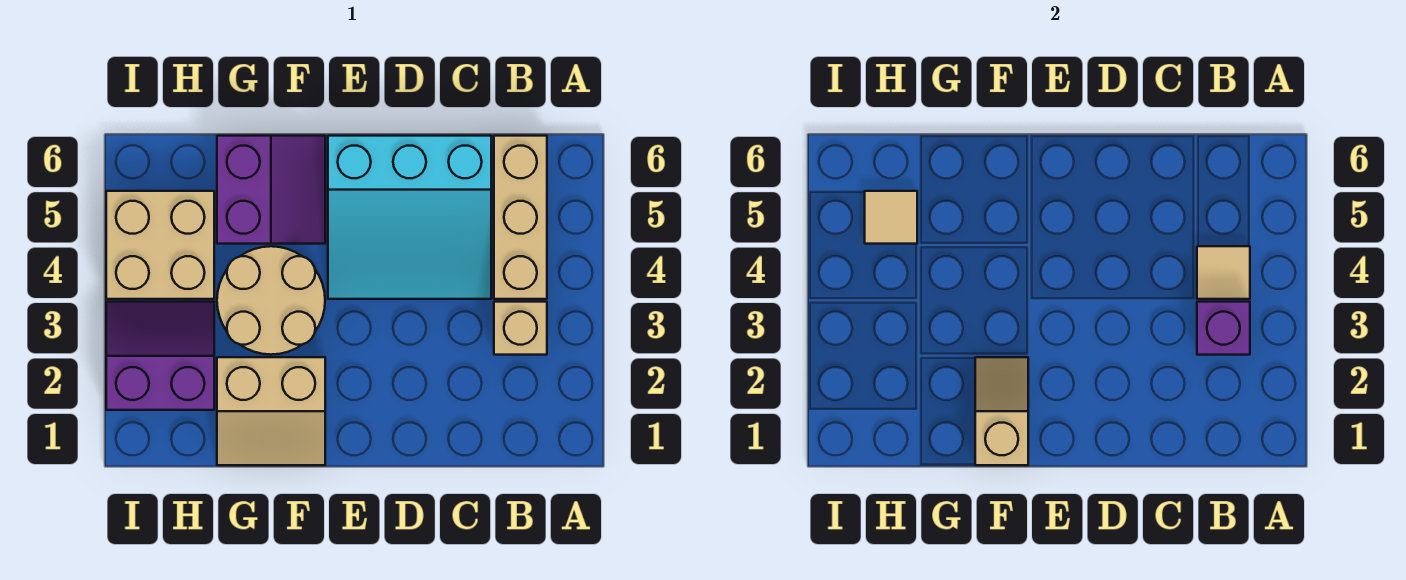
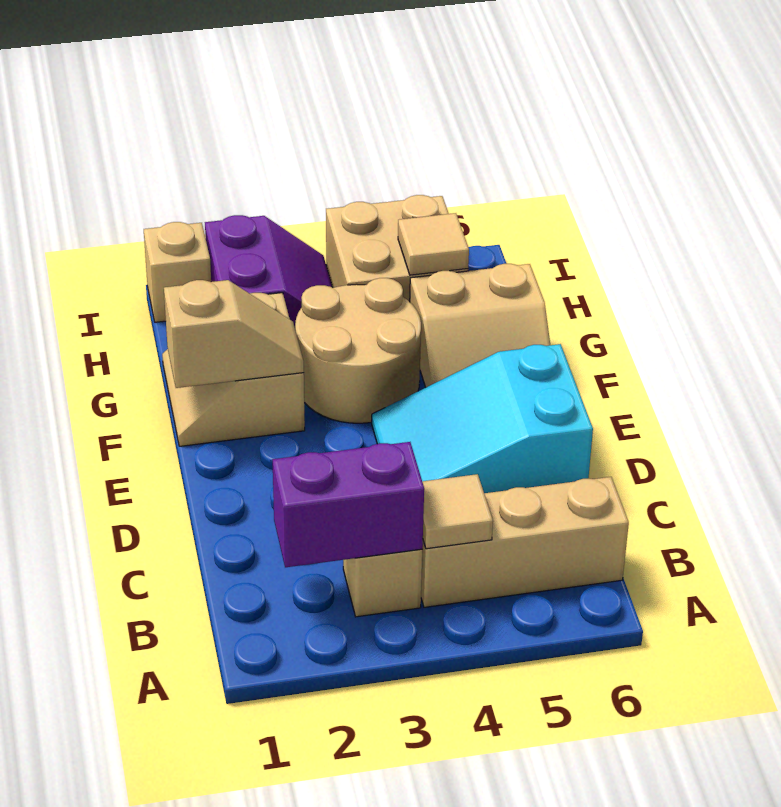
purple brick B3 level 2 -> purple brick B2:B3 level 2
cyan slope C4:E6 level 1 top 6 -> cyan slope D4:E6 level 1 top 6
purple slope F5:G6 level 1 top G -> tan slope F5:G6 level 1 top G
none -> tan brick I1 level 1

